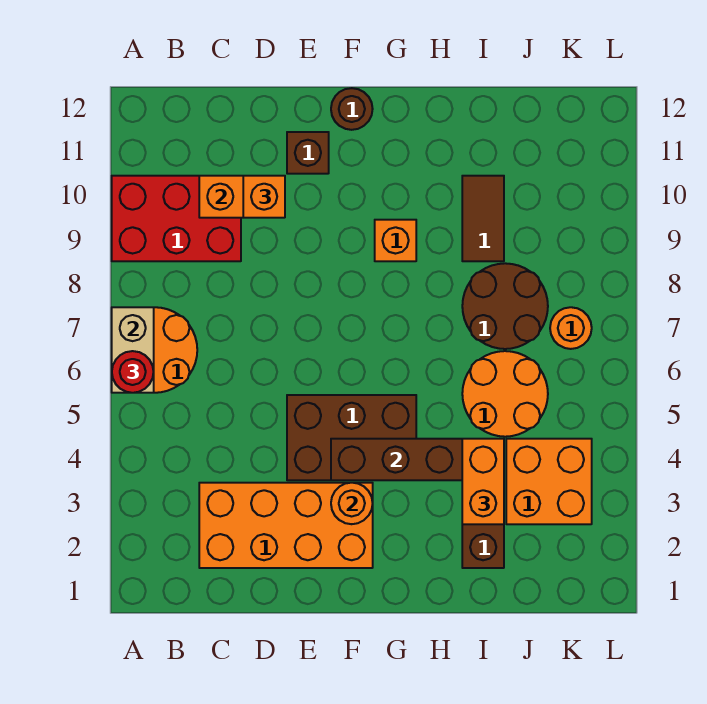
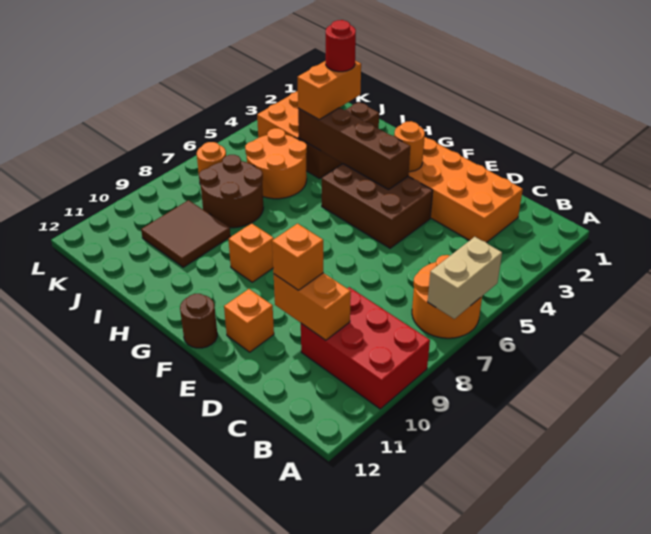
red round brick A6 level 3 -> red round brick I3 level 4
brown brick E11 level 1 -> orange brick E11 level 1
brown tile I9:I10 level 1 -> brown tile I9:J10 level 1

